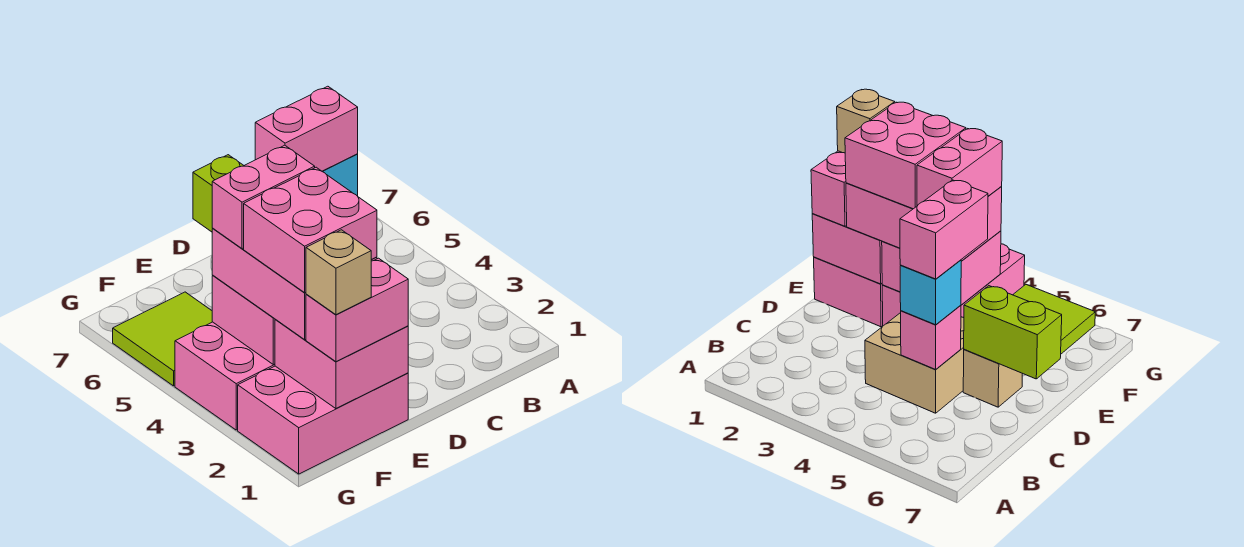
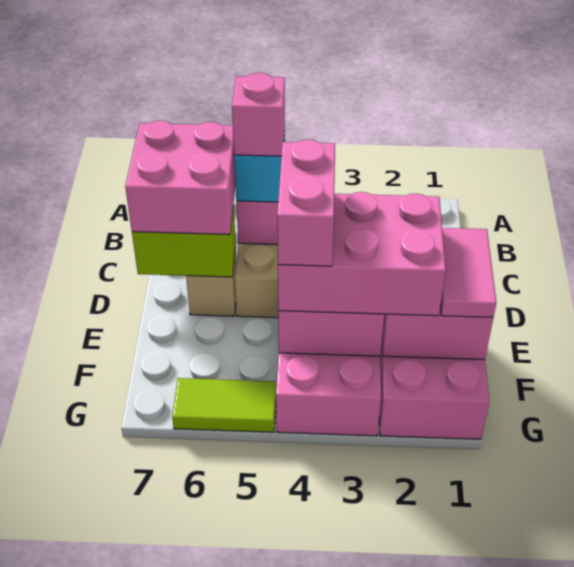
pink brick C5:D5 level 4 -> pink brick C5 level 4
pink brick E1:F1 level 3 -> pink tile E1:F1 level 3
pink brick E2:F3 level 4 -> pink brick C6:D7 level 3
tan brick F1 level 4 -> none
lime tile F5:G6 level 1 -> lime tile G5:G6 level 1

